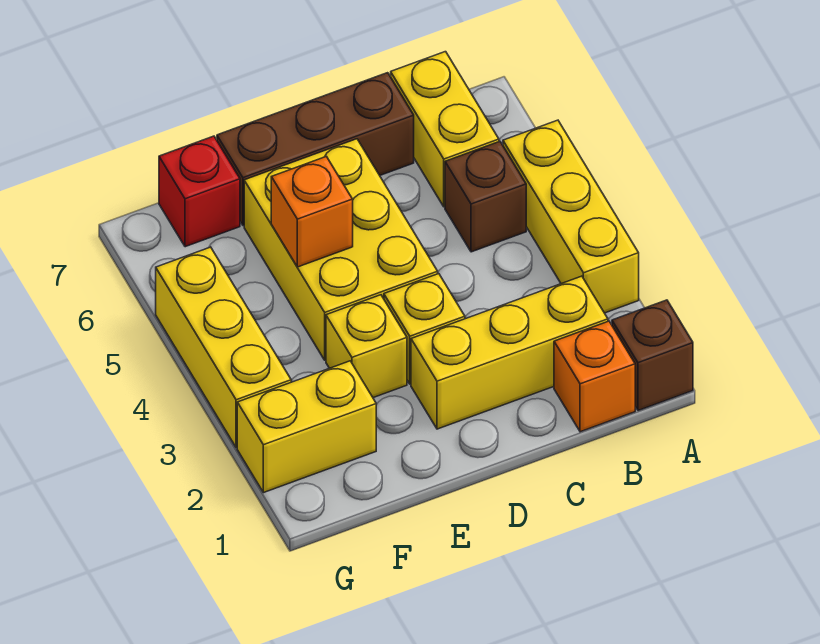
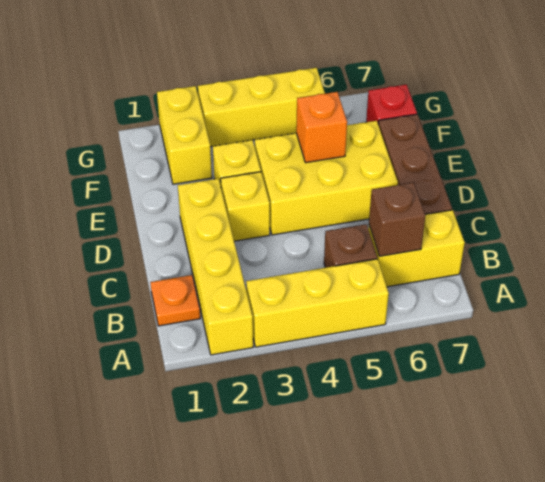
brown brick A1 level 1 -> brown brick B6 level 2
orange brick B1 level 1 -> orange plate B1 level 1
yellow brick B2:D2 level 1 -> yellow brick A2:D2 level 1

